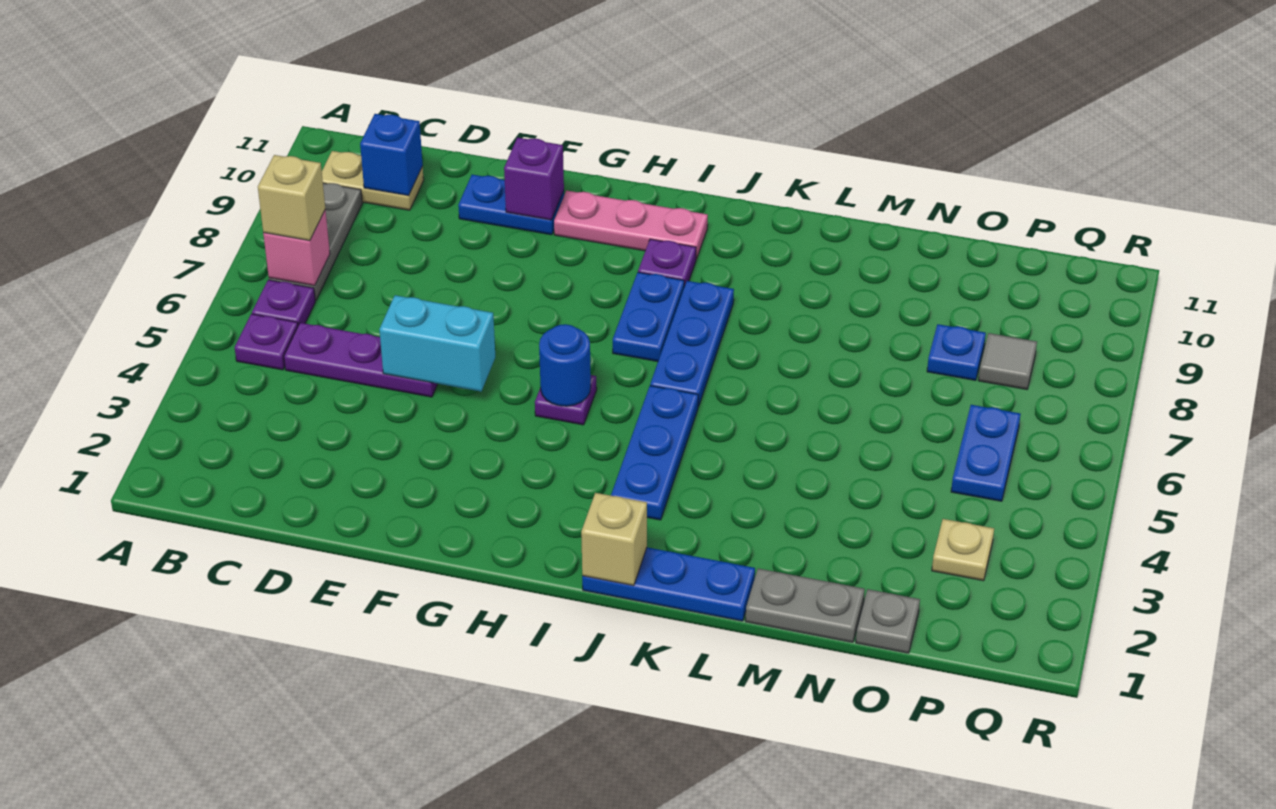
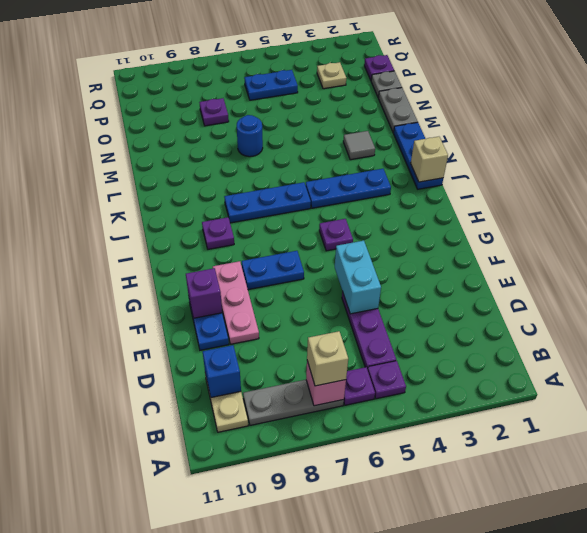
pink plate G10:I10 level 1 -> pink plate E9:G9 level 1
blue round brick H5 level 2 -> blue round brick M7 level 1
blue plate I7:I8 level 1 -> blue plate G7:G8 level 1
blue plate O8 level 1 -> purple plate O8 level 1
none -> purple plate P1 level 1
grey tile P8 level 1 -> grey tile L3 level 1

